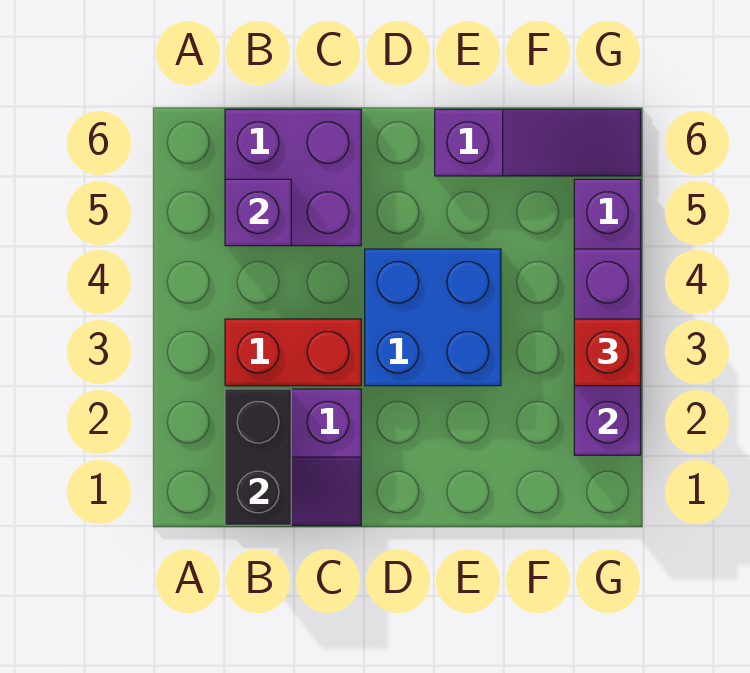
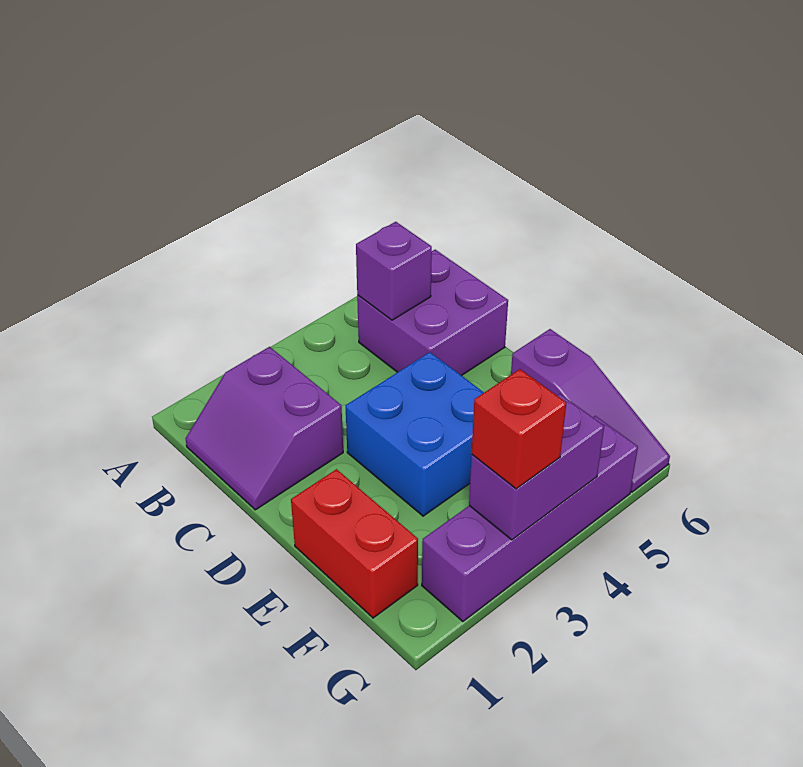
black brick B1:B2 level 2 -> none
red brick B3:C3 level 1 -> red brick E1:F1 level 1
purple brick G2:G4 level 2 -> purple brick G3:G4 level 2

